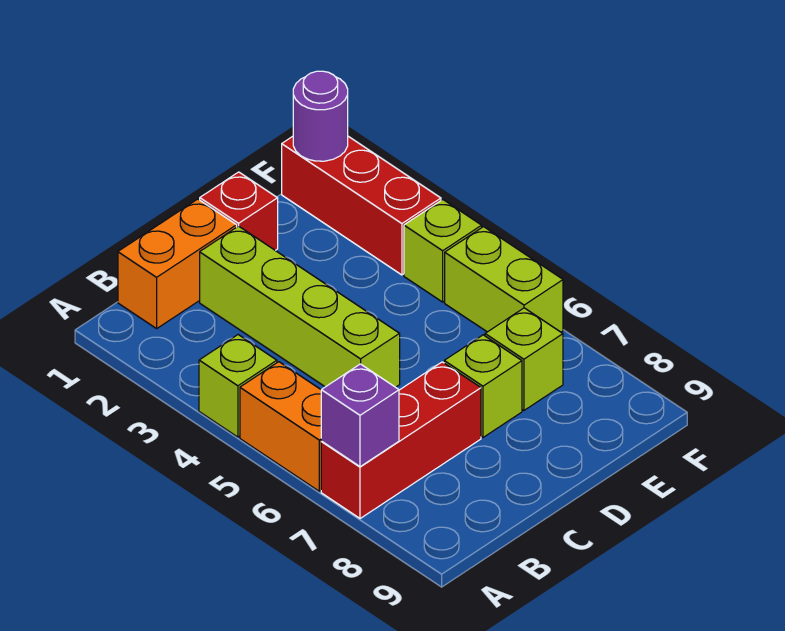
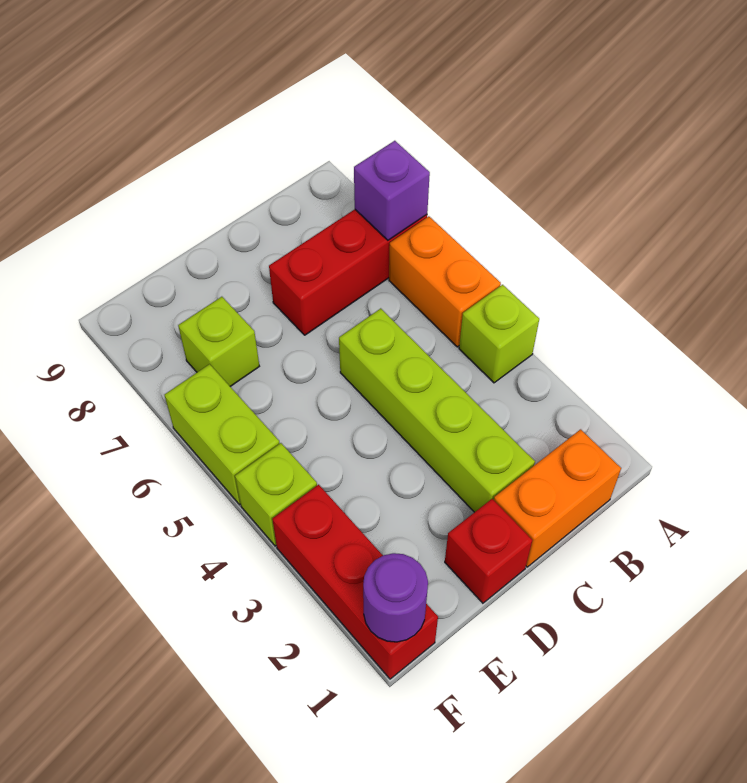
lime brick D7 level 1 -> none

